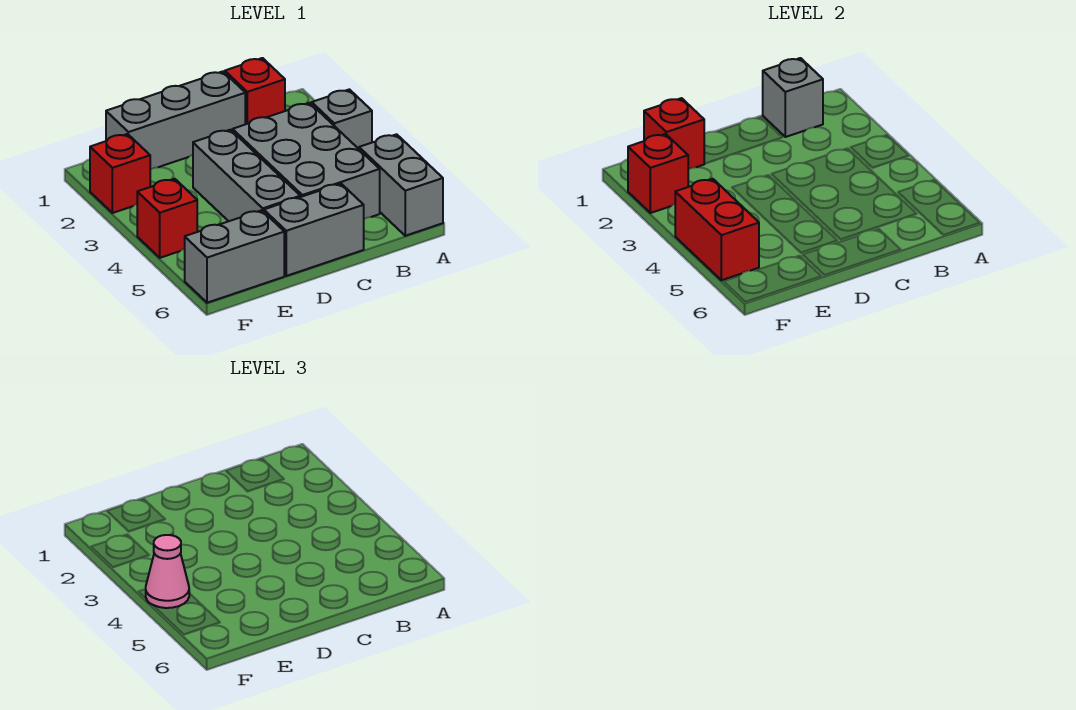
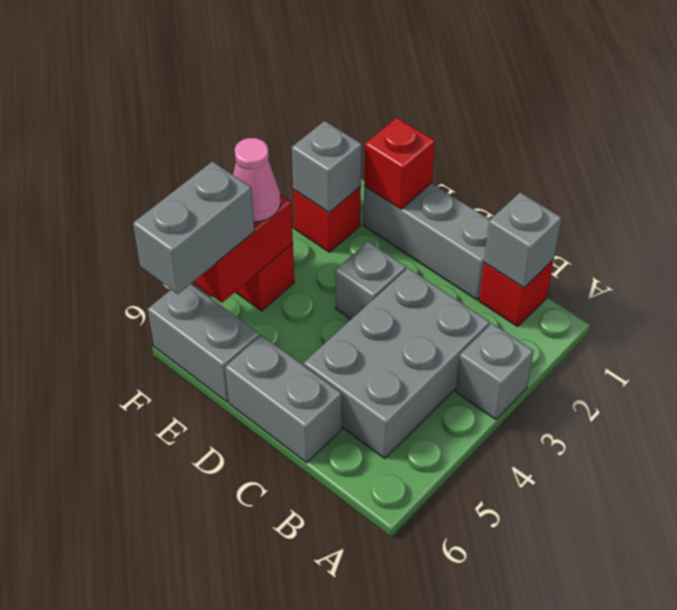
grey brick A5:A6 level 1 -> grey brick F5:F6 level 3
grey brick D3:D5 level 1 -> grey brick D3 level 1
red brick F2 level 2 -> grey brick F2 level 2

